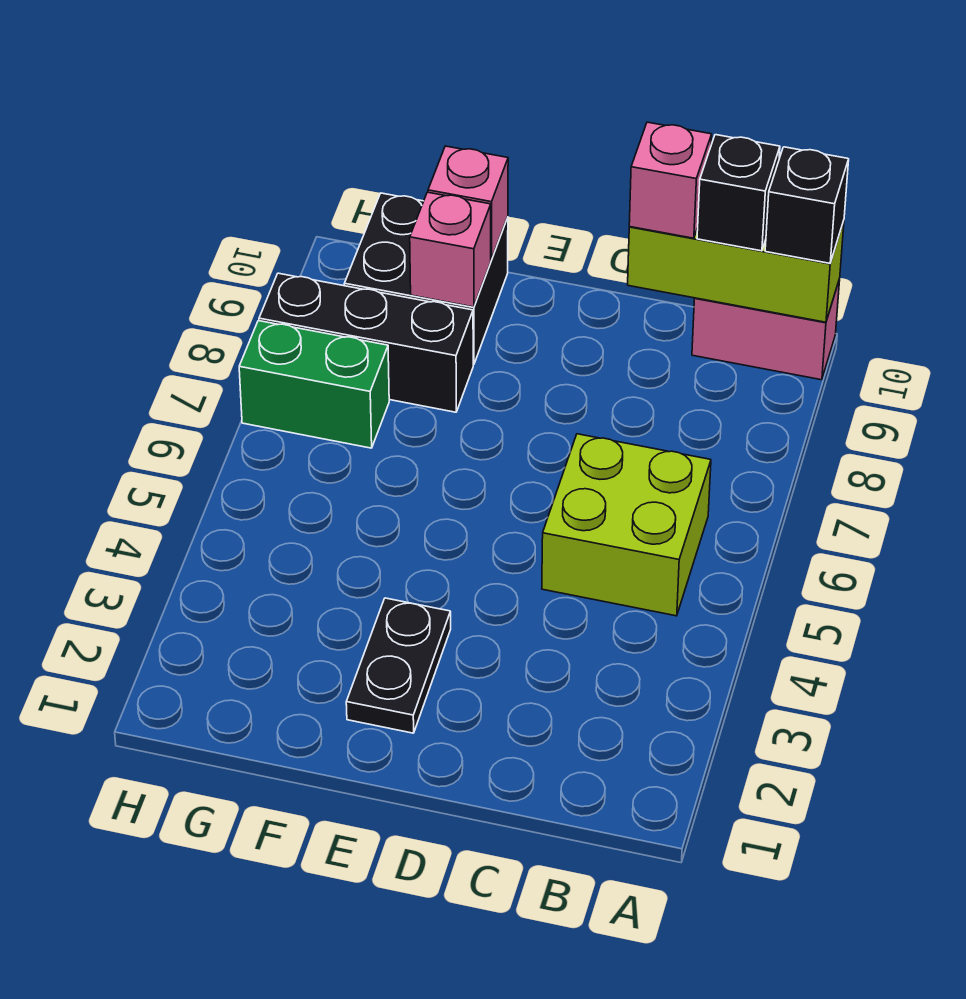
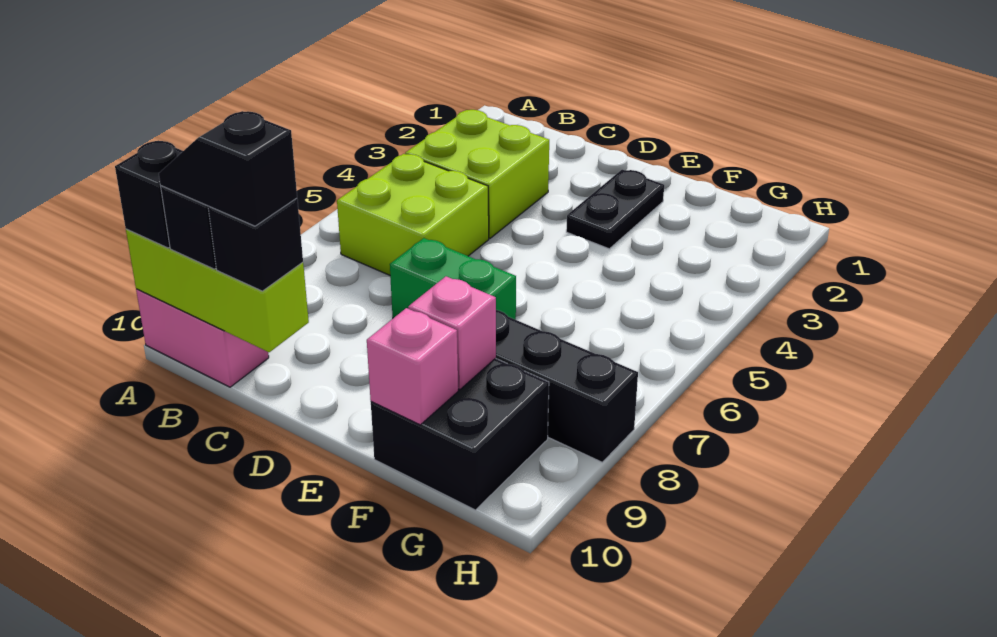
none -> lime brick B3:C4 level 1
none -> black slope B10:C10 level 4 top C
pink brick C10 level 3 -> black brick C10 level 3
green brick G7:H7 level 1 -> green brick D7:E7 level 1

